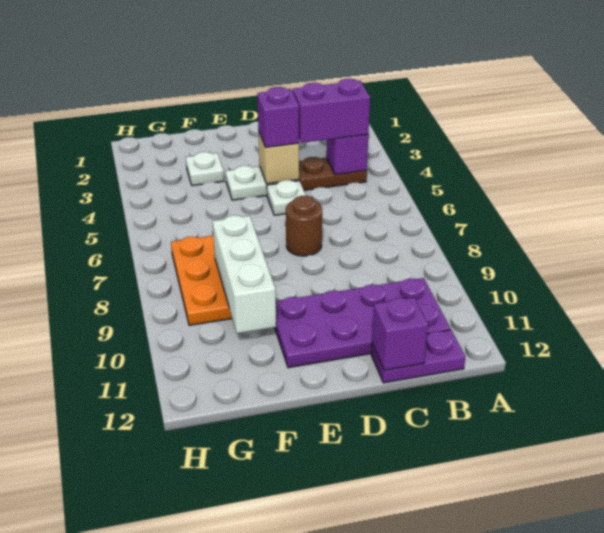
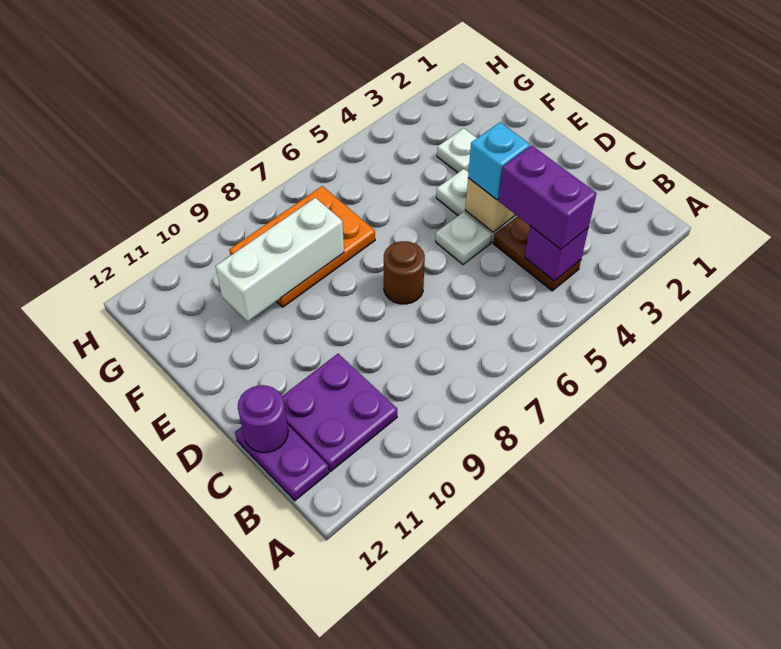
purple plate B10:E11 level 1 -> purple plate B10:C11 level 1
purple brick C12 level 2 -> purple round brick C12 level 2
purple brick D4 level 3 -> cyan brick D4 level 3

